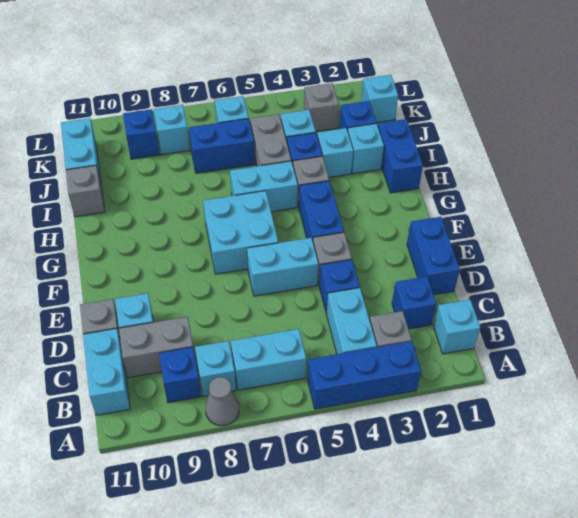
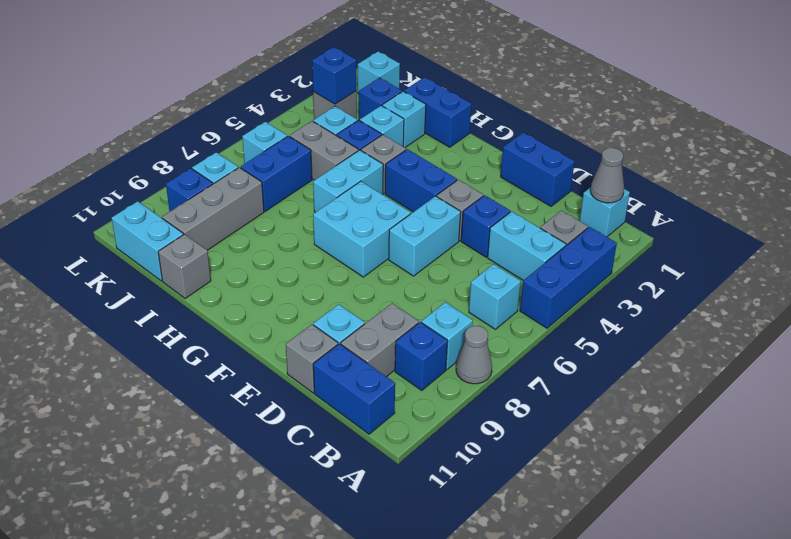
none -> grey cone B1 level 2
cyan brick B6:B7 level 1 -> cyan brick B6 level 1
cyan brick B11:C11 level 1 -> blue brick B11:C11 level 1
blue brick C2 level 1 -> blue brick K3 level 2
none -> grey brick J8:J10 level 1

